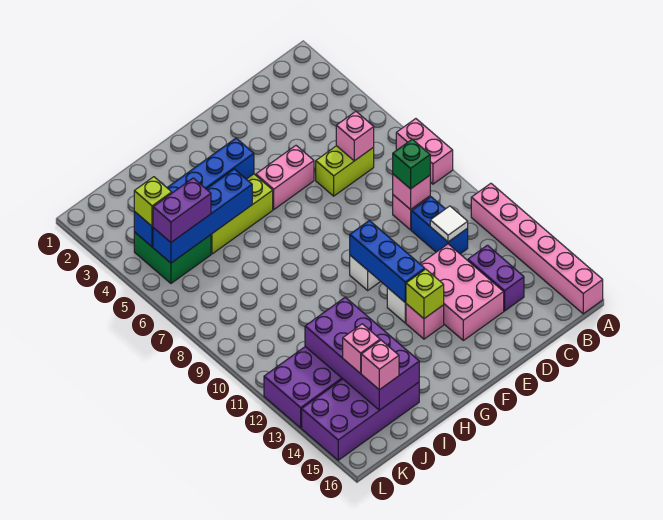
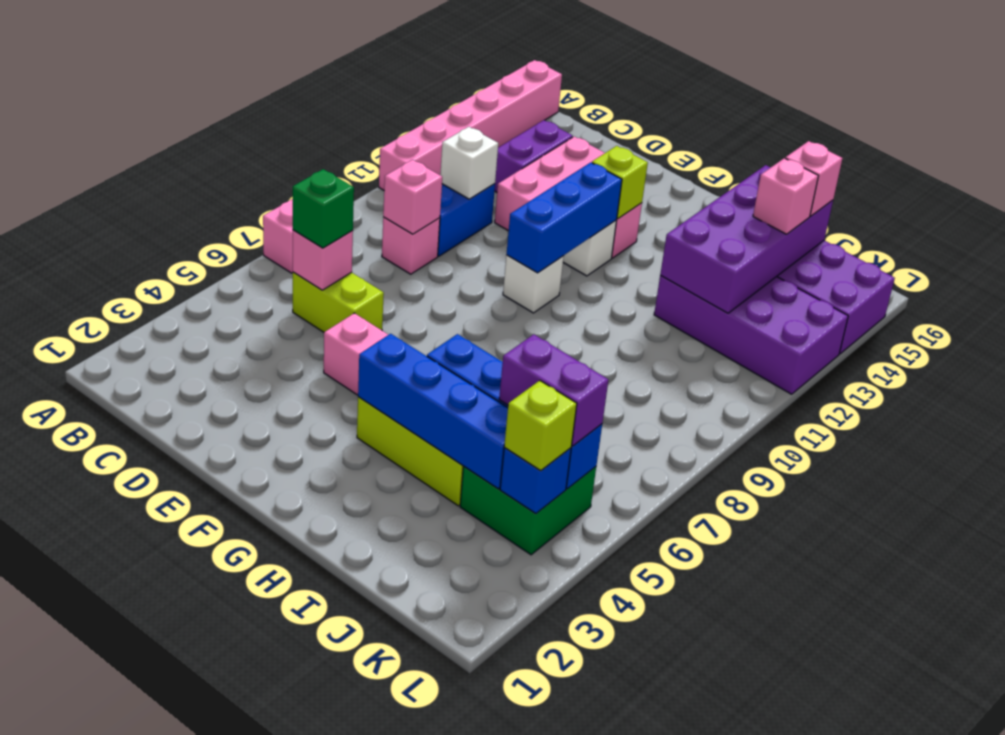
green brick C9 level 3 -> green brick C6 level 3
white tile C11 level 2 -> white brick C11 level 2

